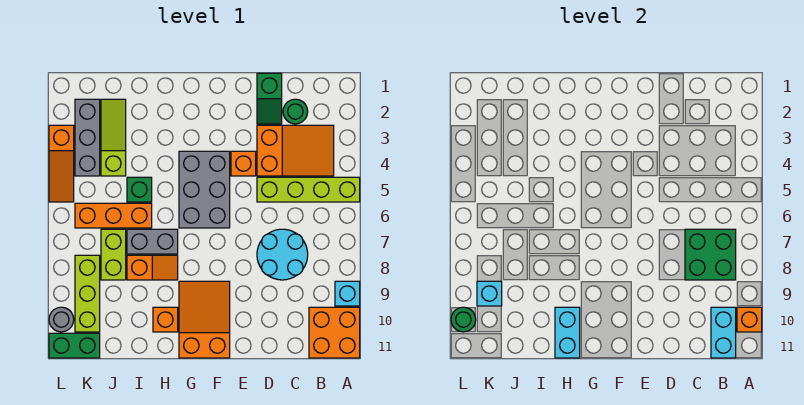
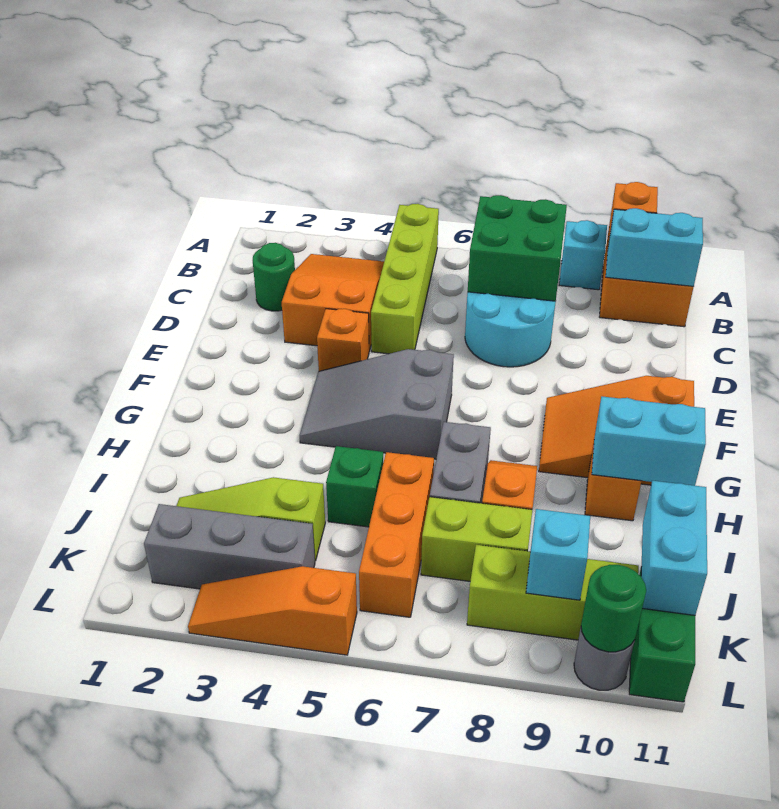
green slope D1:D2 level 1 top 1 -> none
grey brick F4:G6 level 1 -> grey slope F4:G6 level 1 top 6
none -> cyan brick J11:K11 level 2
orange slope L3:L5 level 1 top 3 -> orange slope L3:L5 level 1 top 5

